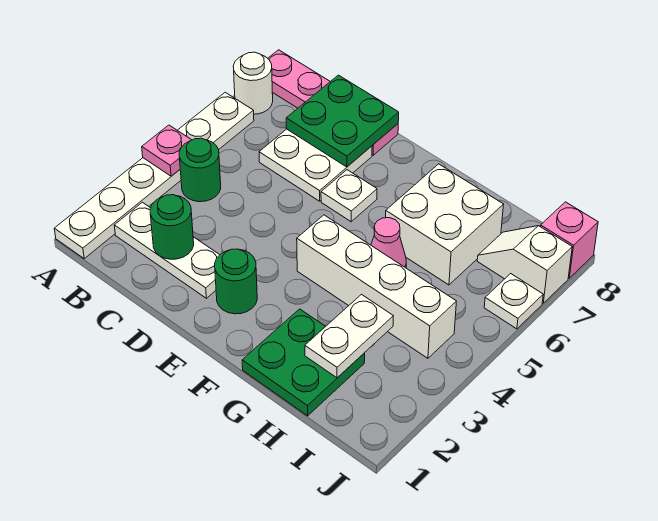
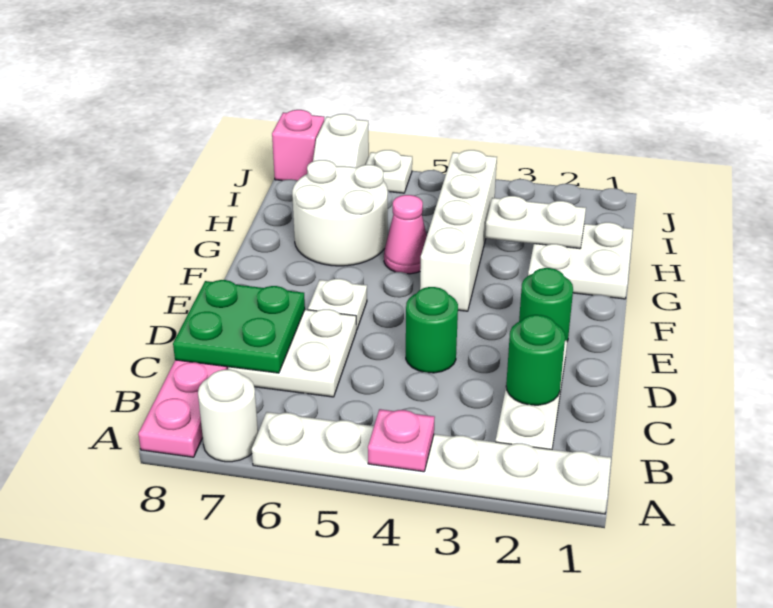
green round brick B4 level 1 -> green round brick D4 level 1
green plate G1:H2 level 1 -> white plate G1:H2 level 1
white brick G6:H7 level 1 -> white round brick G6:H7 level 1

